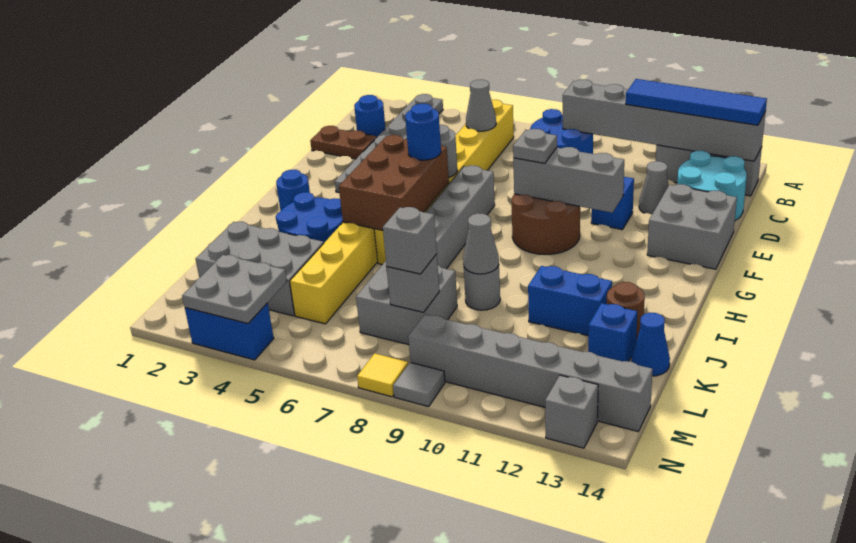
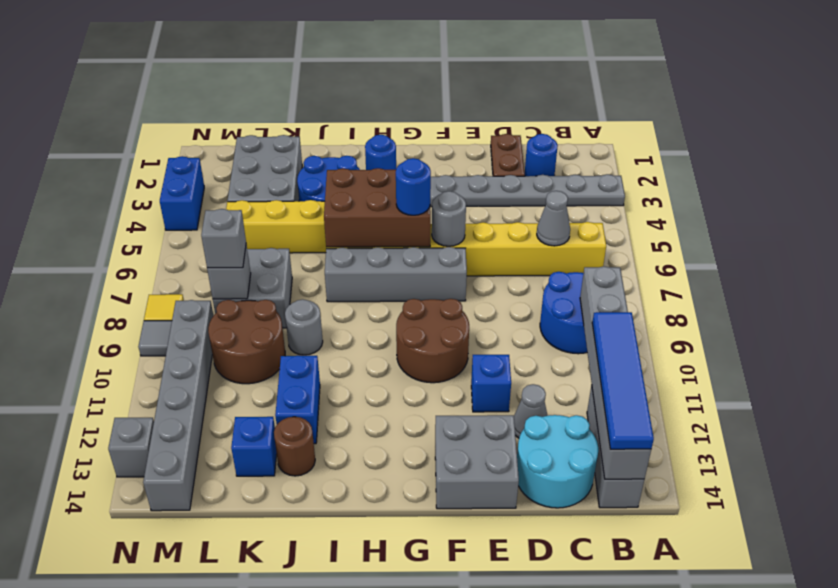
grey brick F9:F11 level 2 -> none
grey plate F9 level 3 -> none
grey cone J9 level 2 -> none
none -> brown round brick K9:L10 level 1
blue cone K14 level 1 -> none
grey plate M3:N4 level 2 -> none

